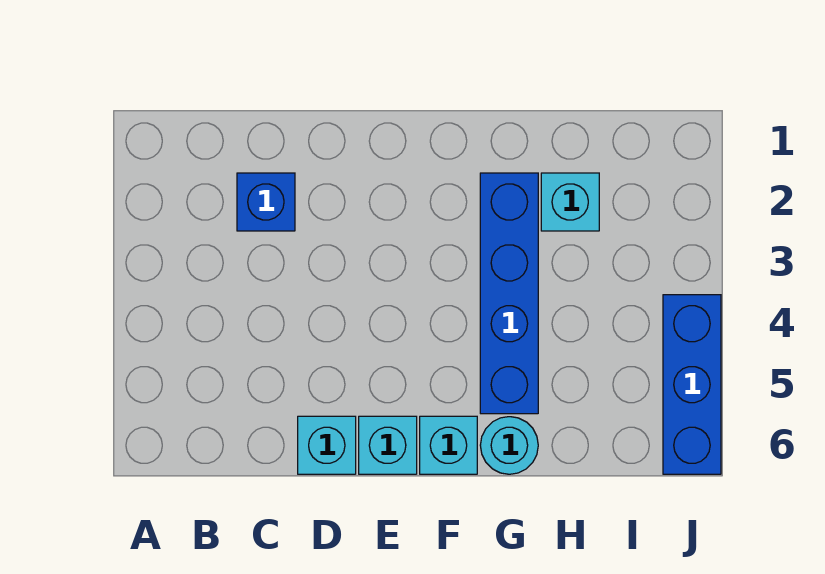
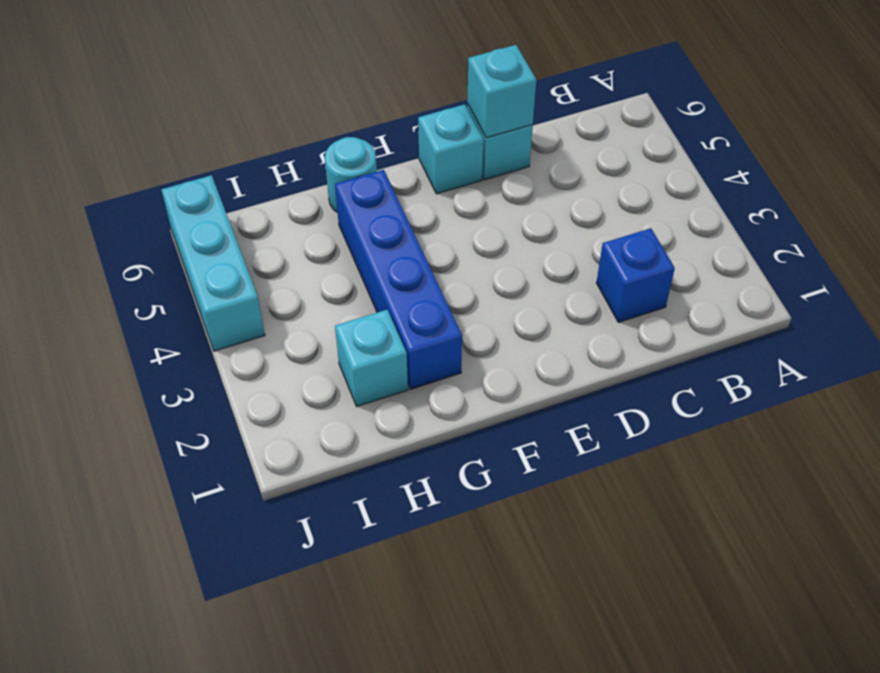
cyan brick F6 level 1 -> cyan brick D6 level 2
blue brick J4:J6 level 1 -> cyan brick J4:J6 level 1

